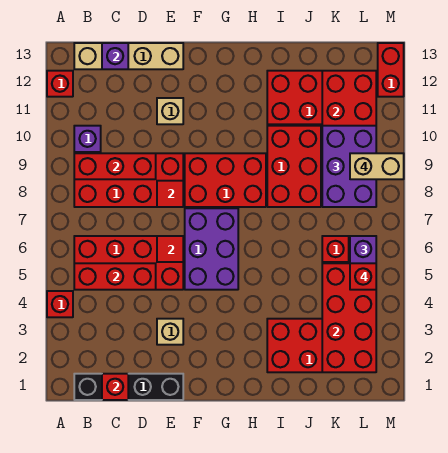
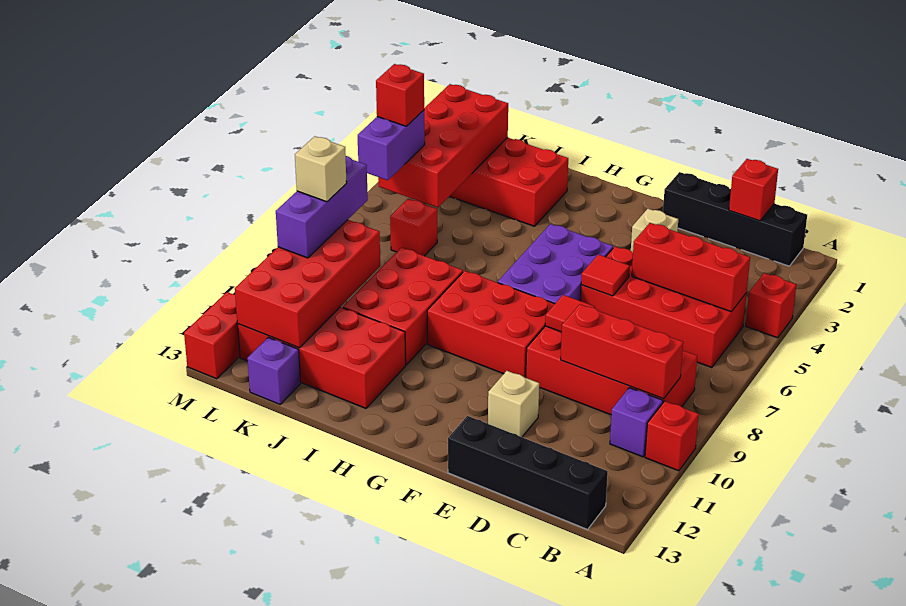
red brick A12 level 1 -> red brick A10 level 1
tan brick B13:E13 level 1 -> black brick B13:E13 level 1
purple brick C13 level 2 -> purple brick K13 level 1
purple brick K8:L10 level 3 -> purple brick L8:L10 level 3
tan brick L9:M9 level 4 -> tan brick L9 level 4

